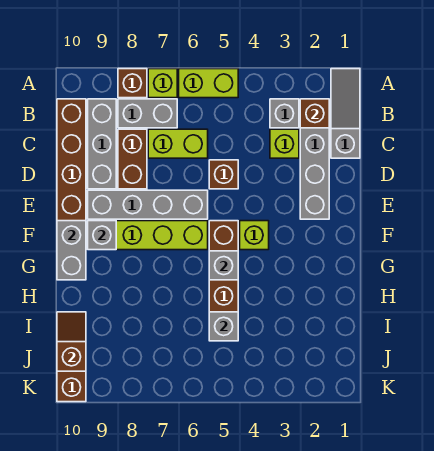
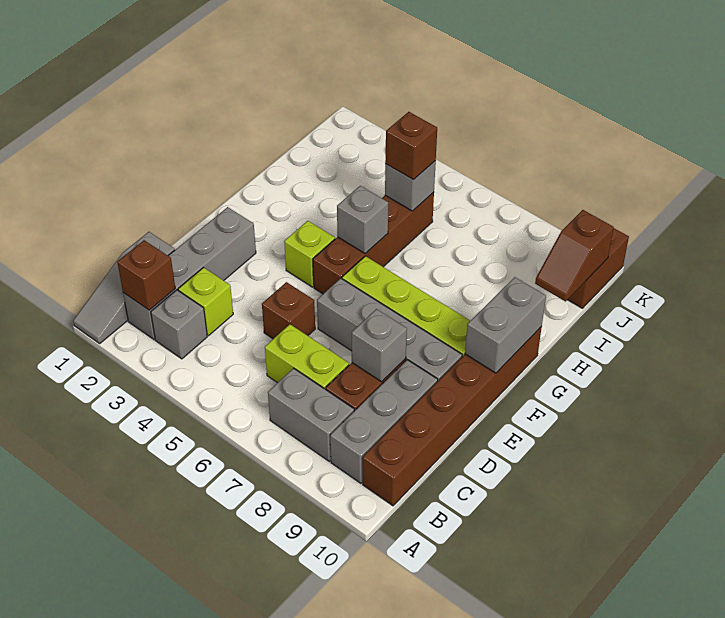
lime brick A5:A6 level 1 -> none
lime brick A7 level 1 -> none
brown brick A8 level 1 -> brown brick I5 level 3
grey brick F9 level 2 -> grey brick D8 level 2

